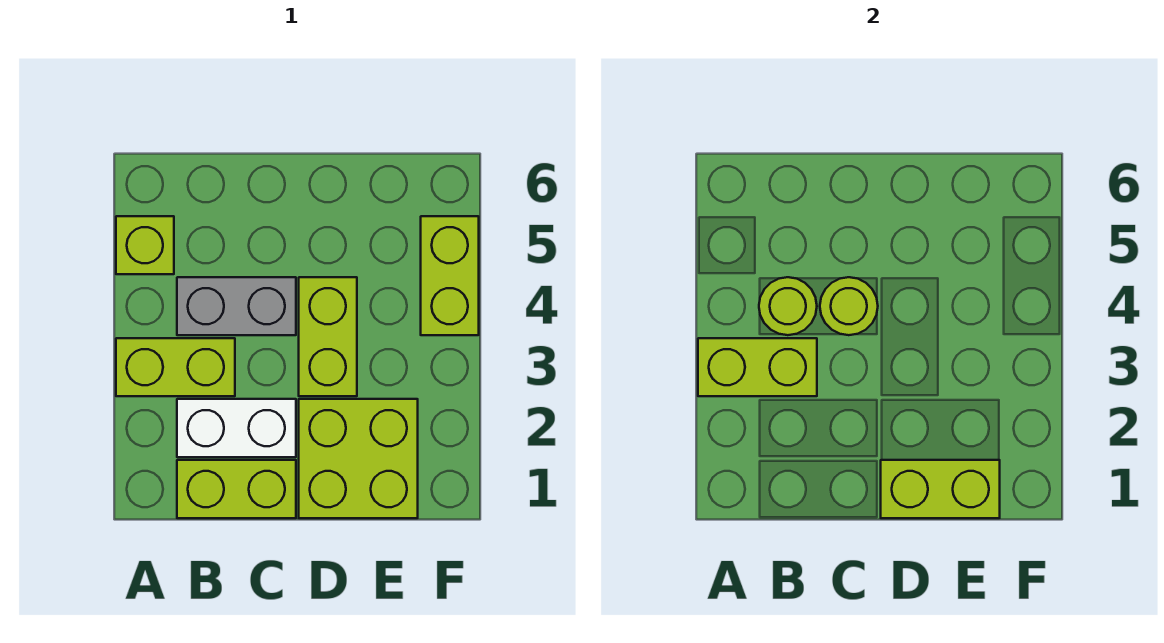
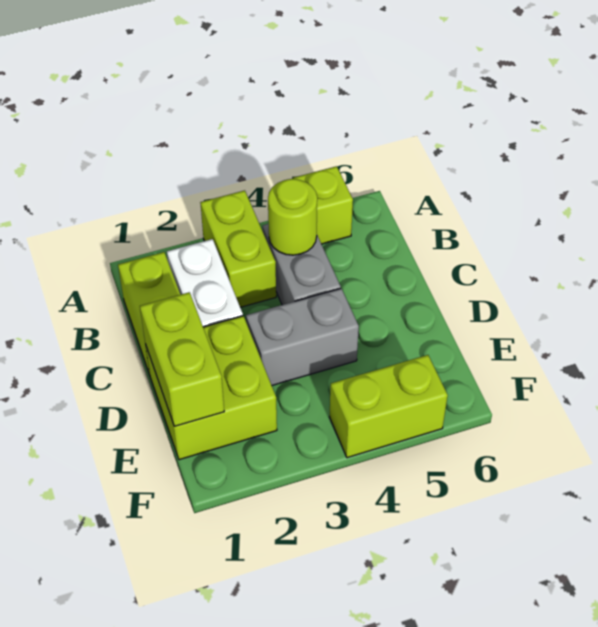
lime brick A3:B3 level 2 -> none
lime round brick C4 level 2 -> none
lime brick D3:D4 level 1 -> grey brick D3:D4 level 1

